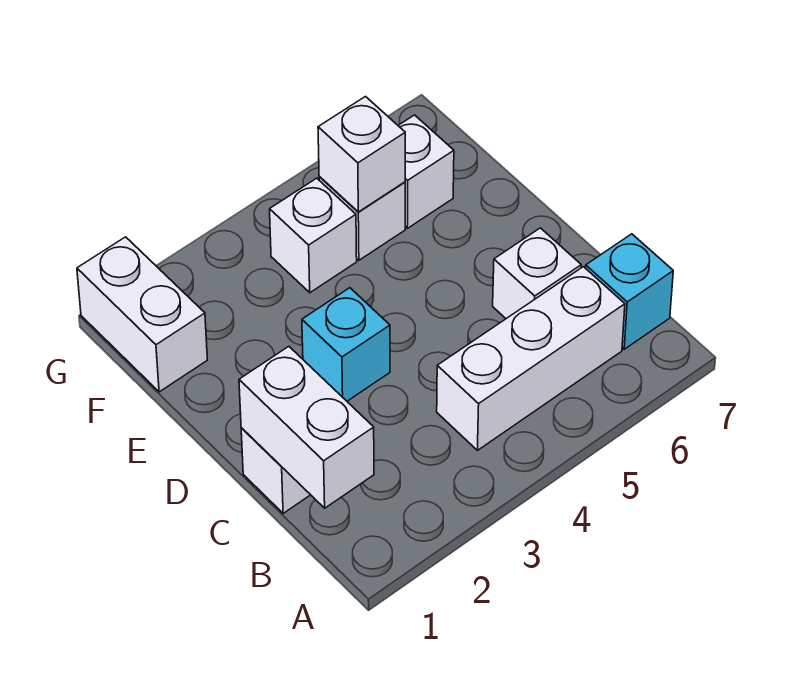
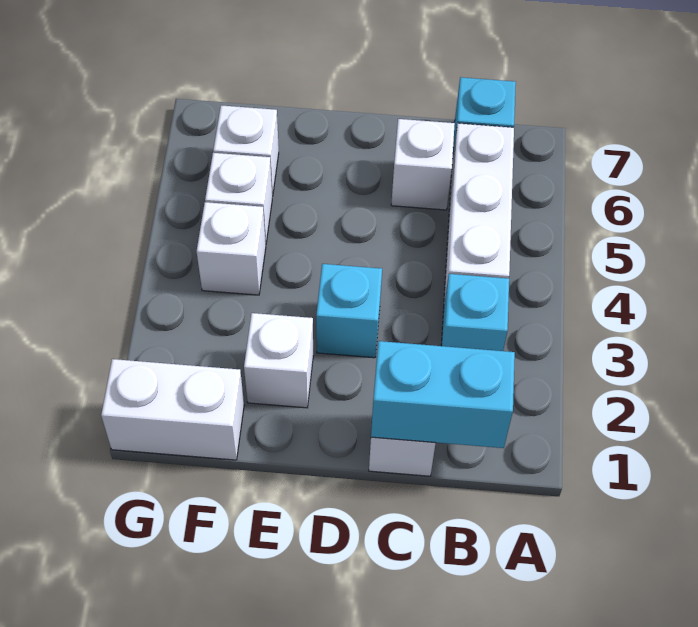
white brick B1:C1 level 2 -> cyan brick B1:C1 level 2
none -> cyan brick B3 level 1
white brick F5 level 2 -> white brick E2 level 1

